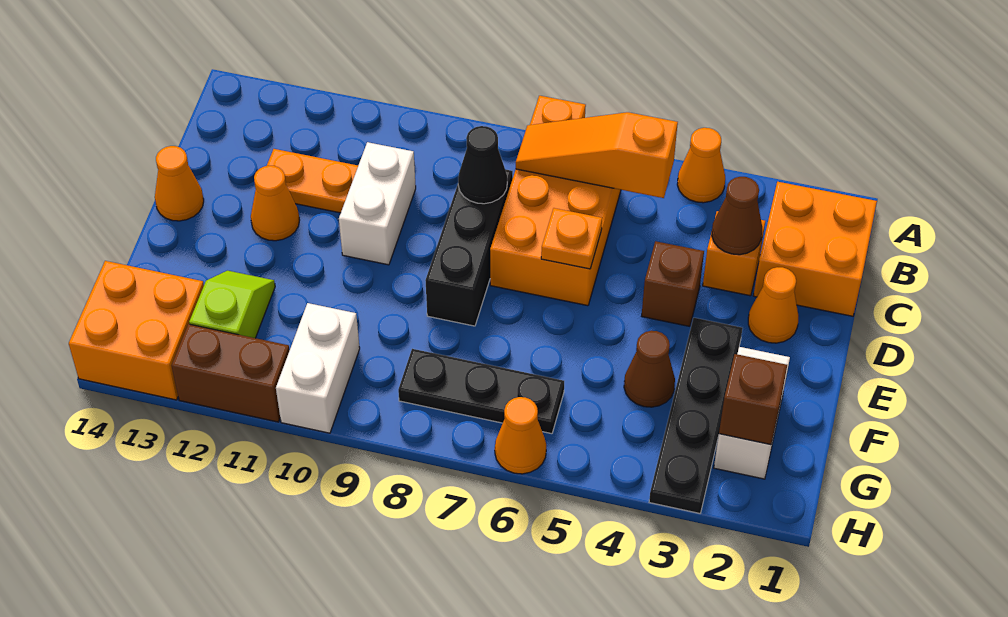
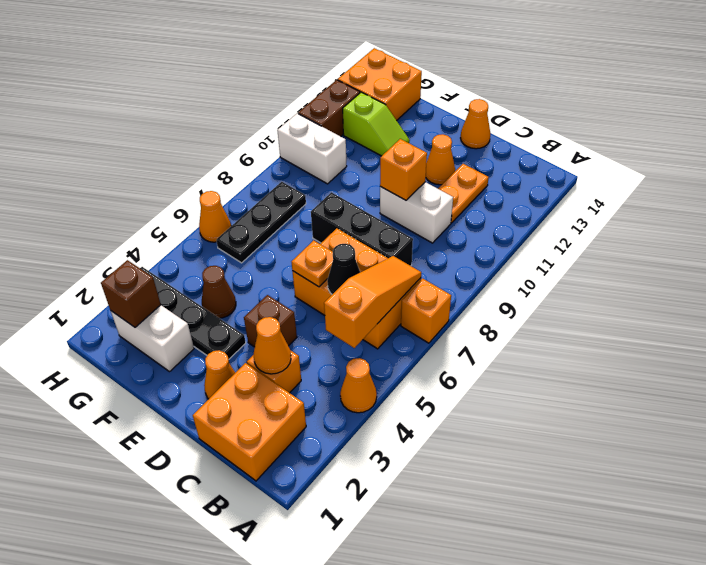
brown cone C3 level 2 -> orange cone C3 level 2
black cone C8 level 2 -> black cone C6 level 2
none -> orange brick D10 level 2

